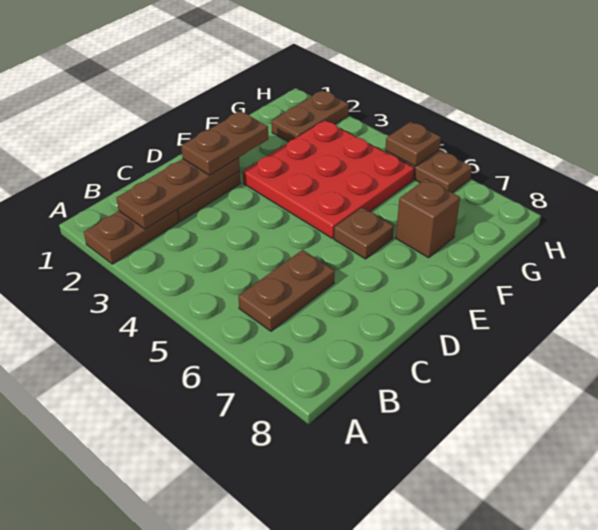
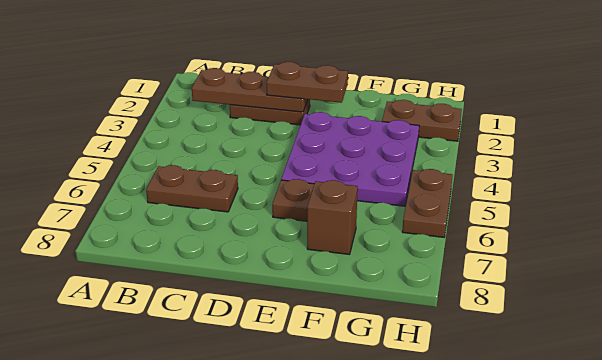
brown plate A2:B2 level 1 -> none
red plate E3:G5 level 1 -> purple plate E3:G5 level 1
brown plate H5 level 2 -> none

